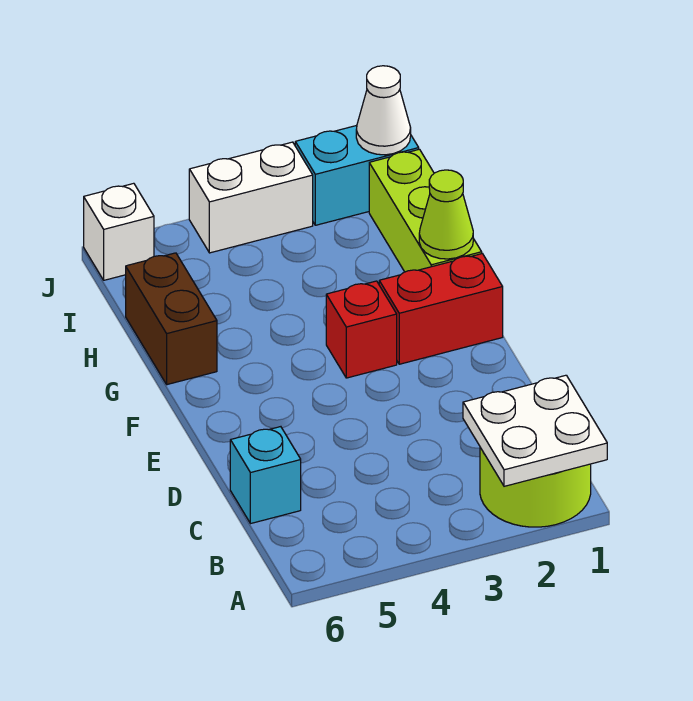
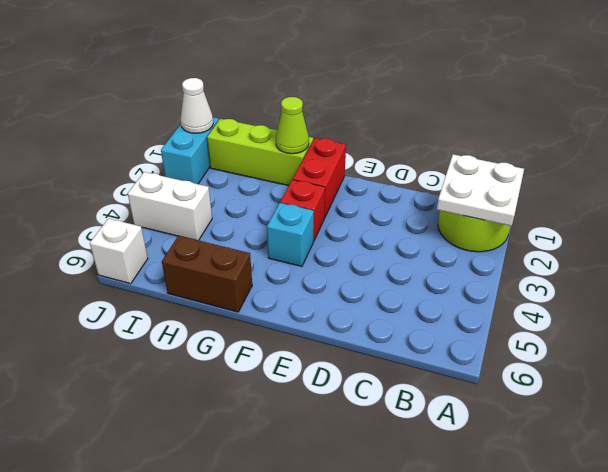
cyan brick C6 level 1 -> cyan brick F4 level 1
white brick J3:J4 level 1 -> white brick I4:J4 level 1

